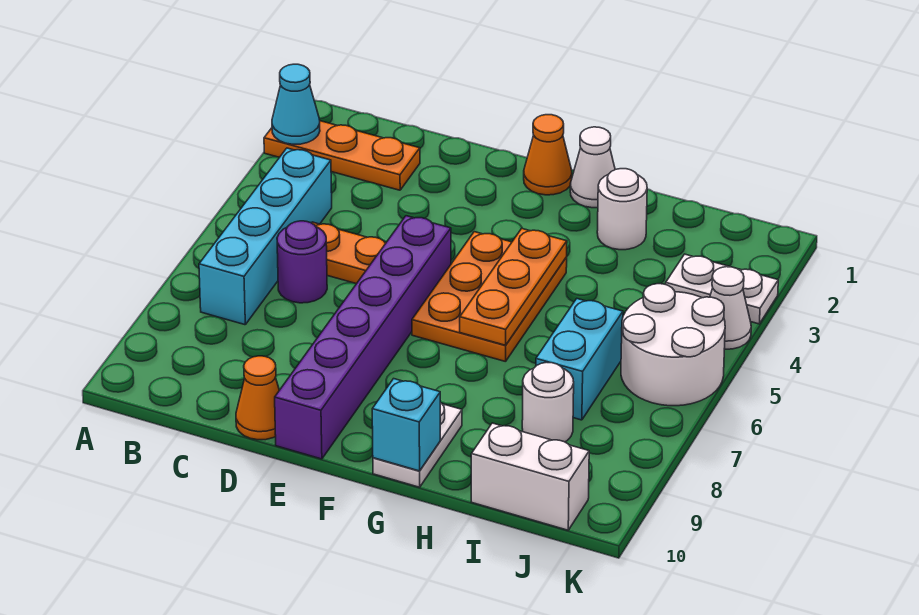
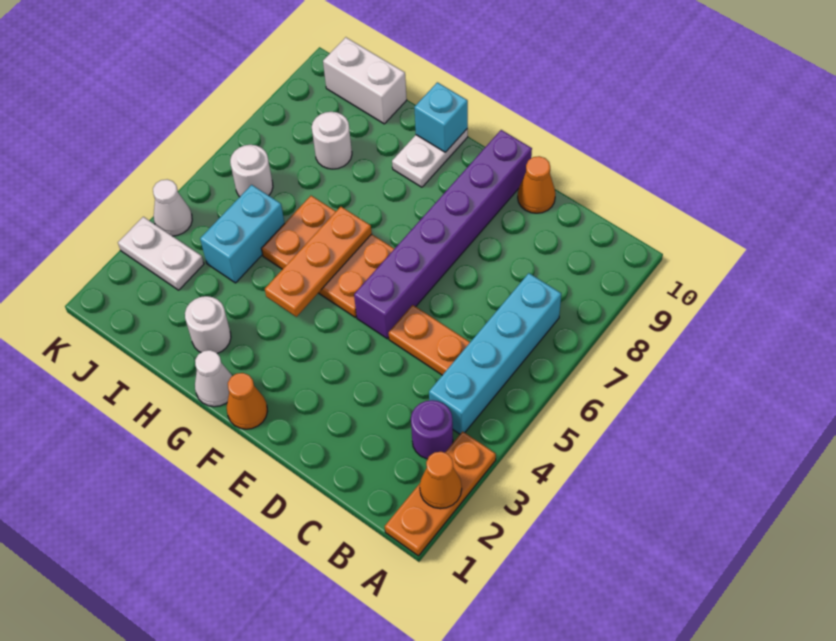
orange plate A2:C2 level 1 -> orange plate A1:A3 level 1
cyan cone A2 level 2 -> orange cone A2 level 2
purple round brick C6 level 1 -> purple round brick B3 level 1
orange plate F4:G6 level 1 -> orange plate F5:H6 level 1
cyan brick I6:I7 level 1 -> cyan brick I4:I5 level 1
white round brick J5:K6 level 1 -> white round brick J6 level 1

